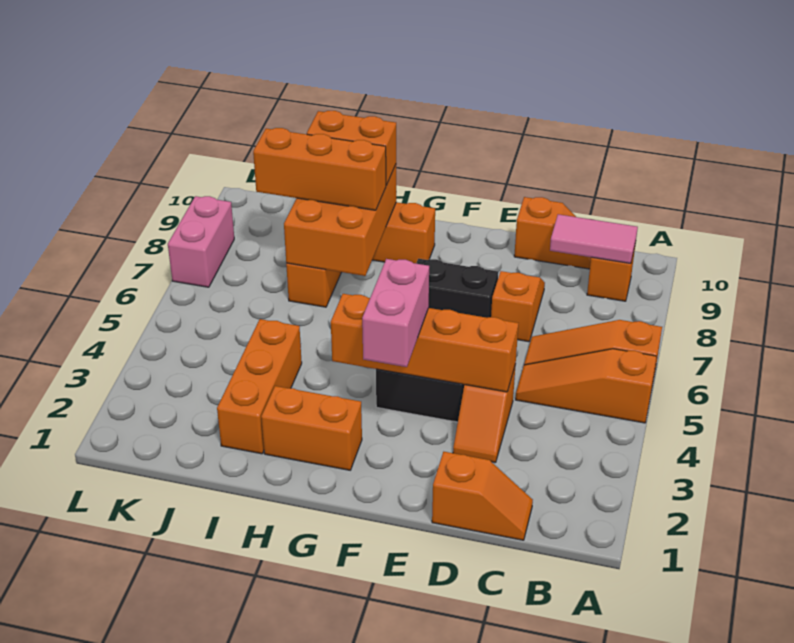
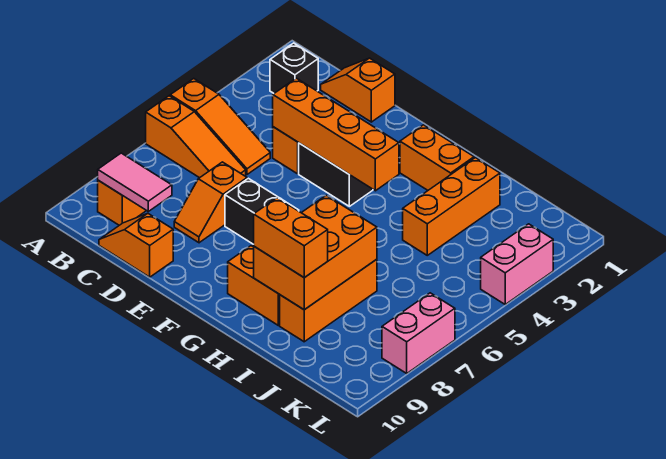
none -> black brick B2 level 1
pink brick F3:F4 level 3 -> pink brick L3:L4 level 1
orange brick H8:J8 level 3 -> none

